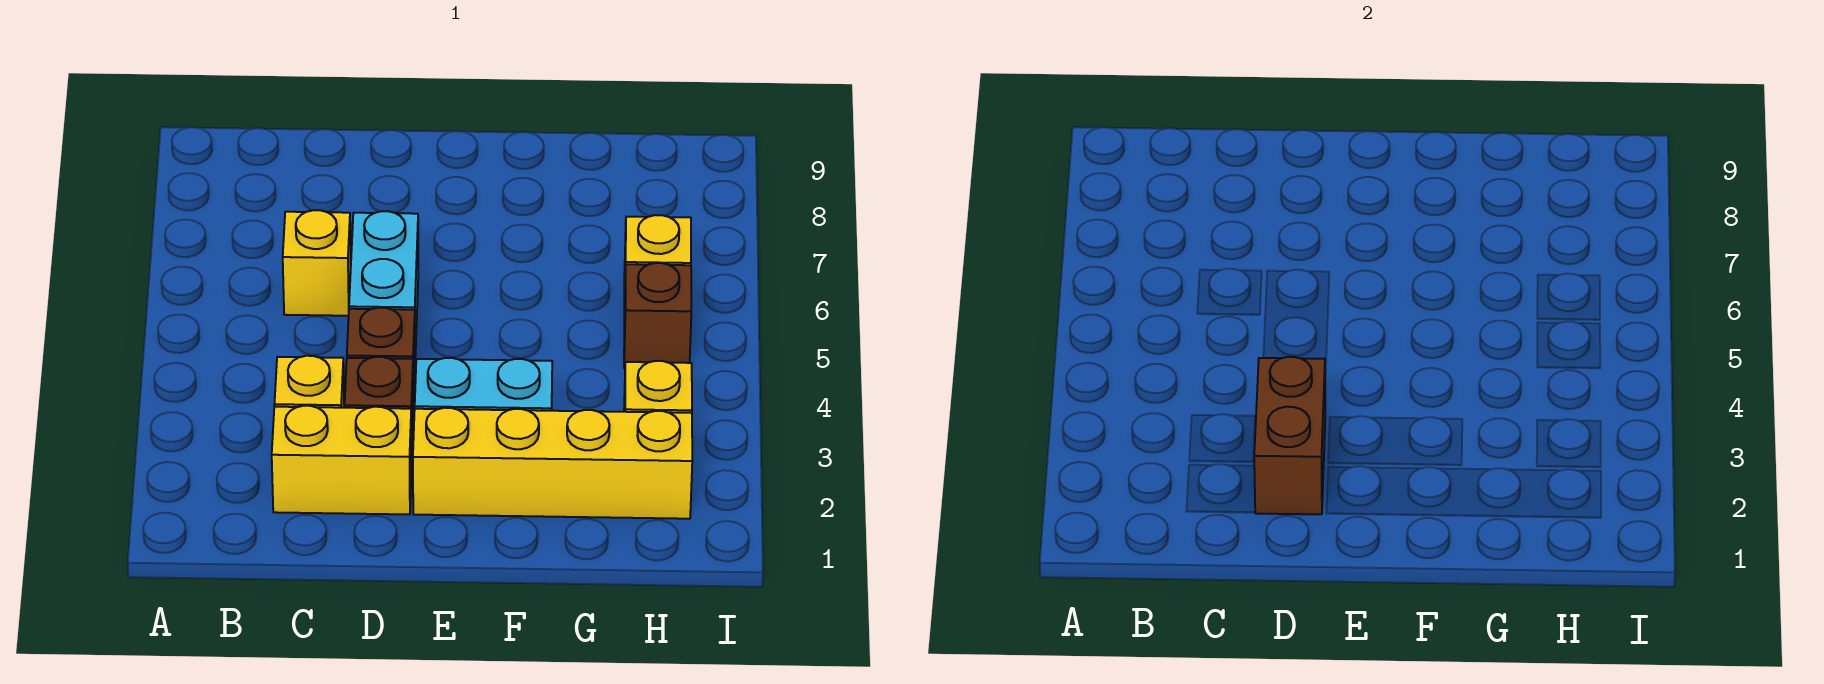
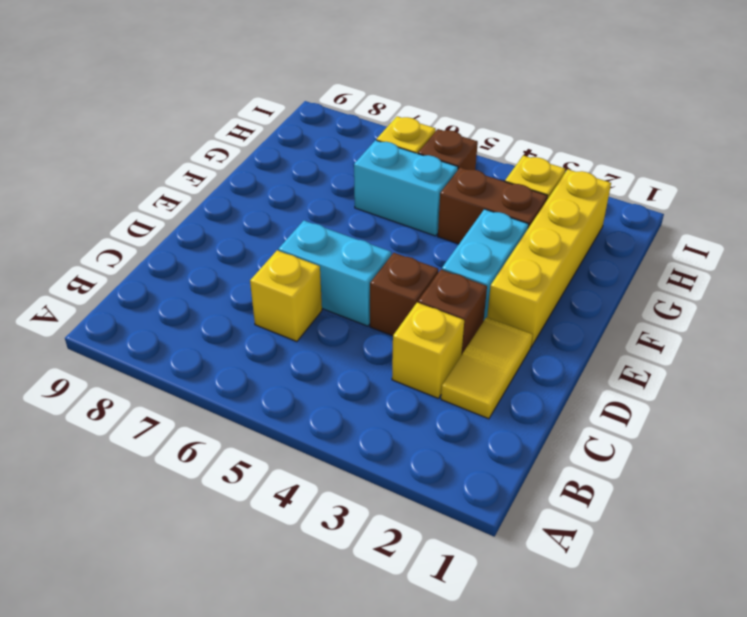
yellow brick C2:D2 level 1 -> yellow tile C2:D2 level 1
brown brick D2:D3 level 2 -> brown brick G3:G4 level 1
none -> cyan brick G5:G6 level 1

